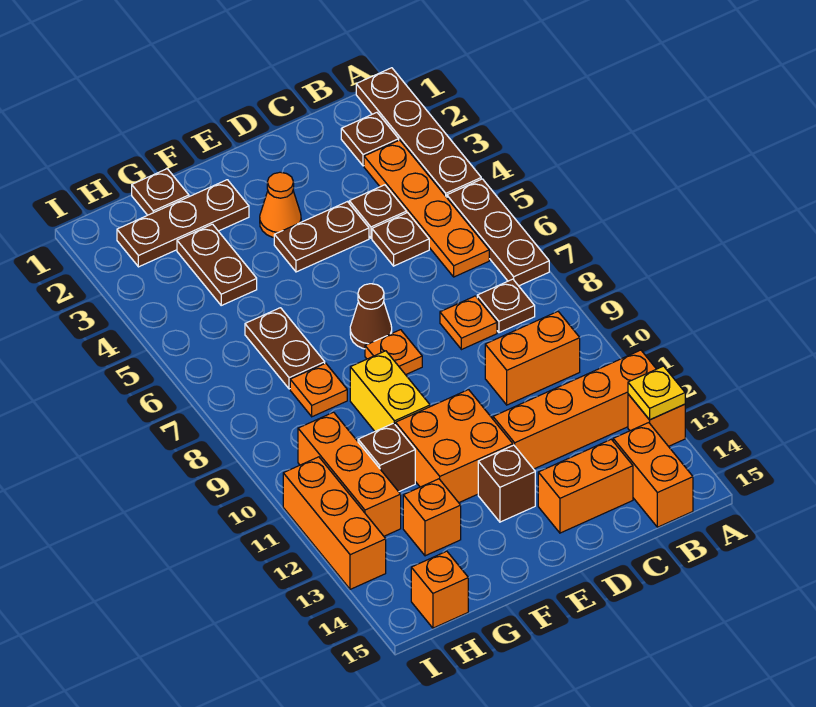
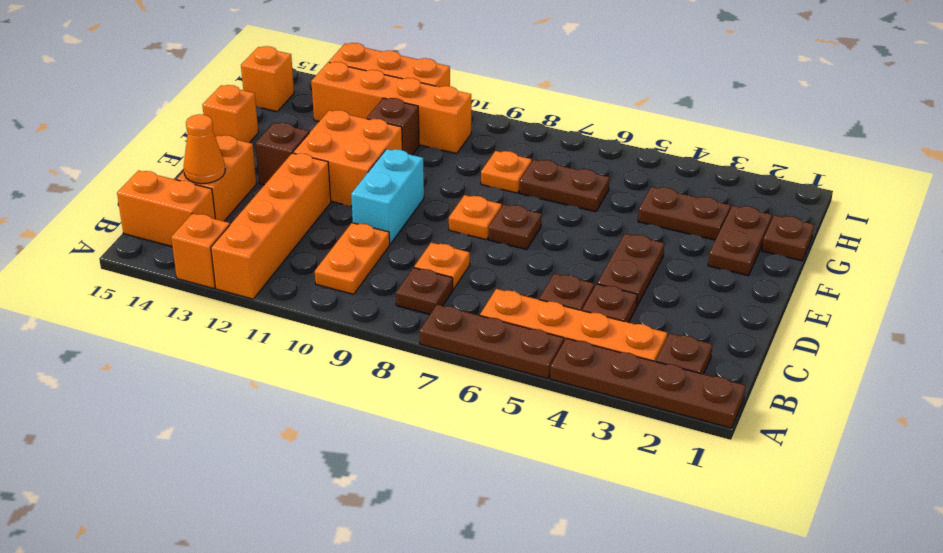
yellow plate A13 level 2 -> none
orange brick B10:C10 level 1 -> orange plate B10:C10 level 1
none -> cyan brick D10:E10 level 1
orange cone E3 level 1 -> orange cone C14 level 2
brown cone E7 level 1 -> brown plate E7 level 1
brown plate F2:H2 level 1 -> brown plate F2:G2 level 1
yellow brick F9:F10 level 1 -> none
orange brick G13 level 1 -> orange brick F15 level 1
orange brick H10:H12 level 1 -> orange brick H10:H13 level 1

